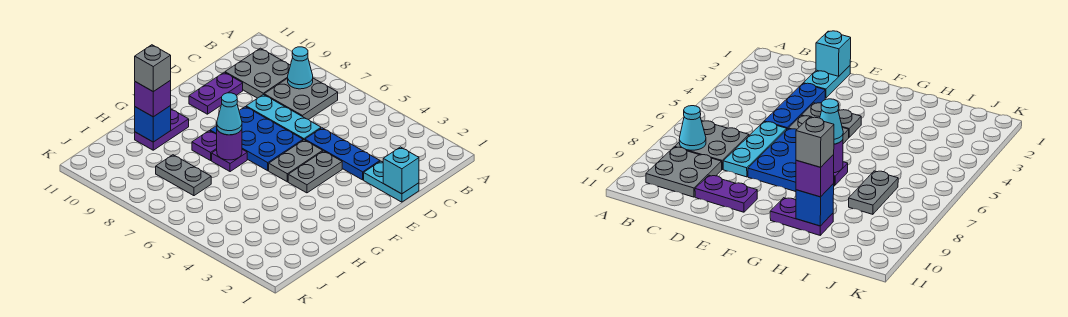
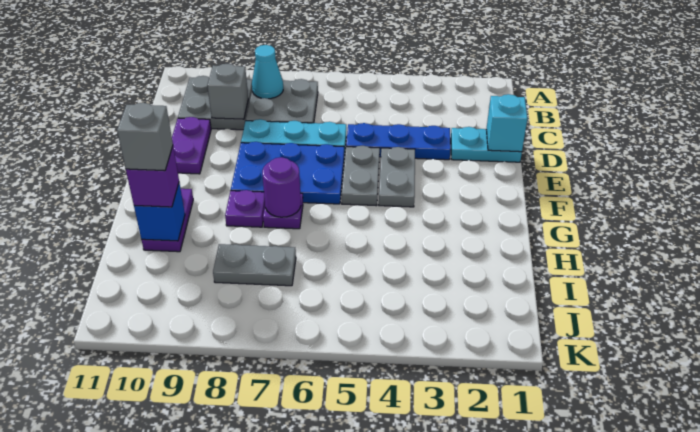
none -> grey brick C9 level 2
cyan cone G7 level 3 -> none

